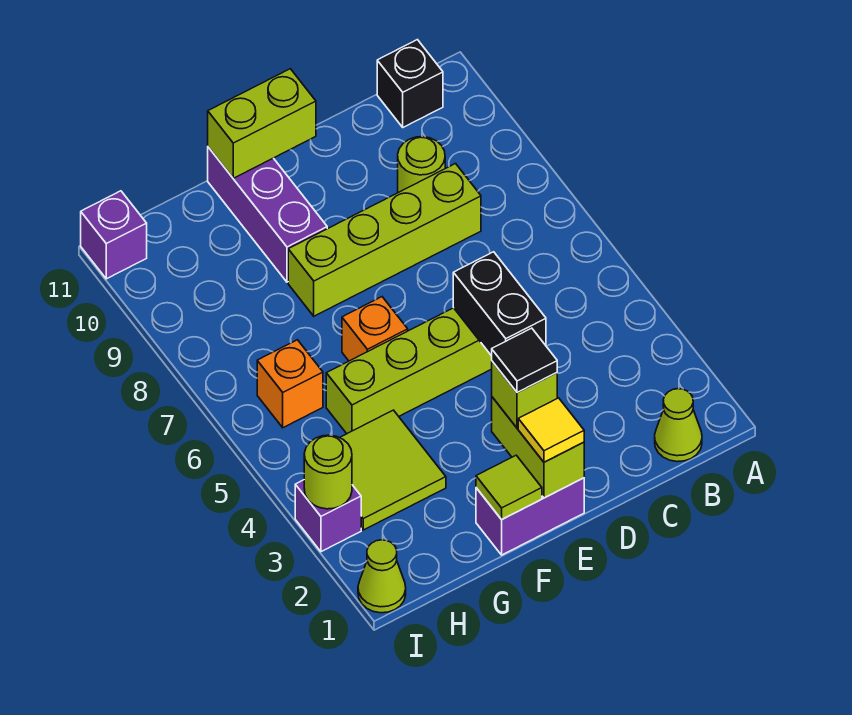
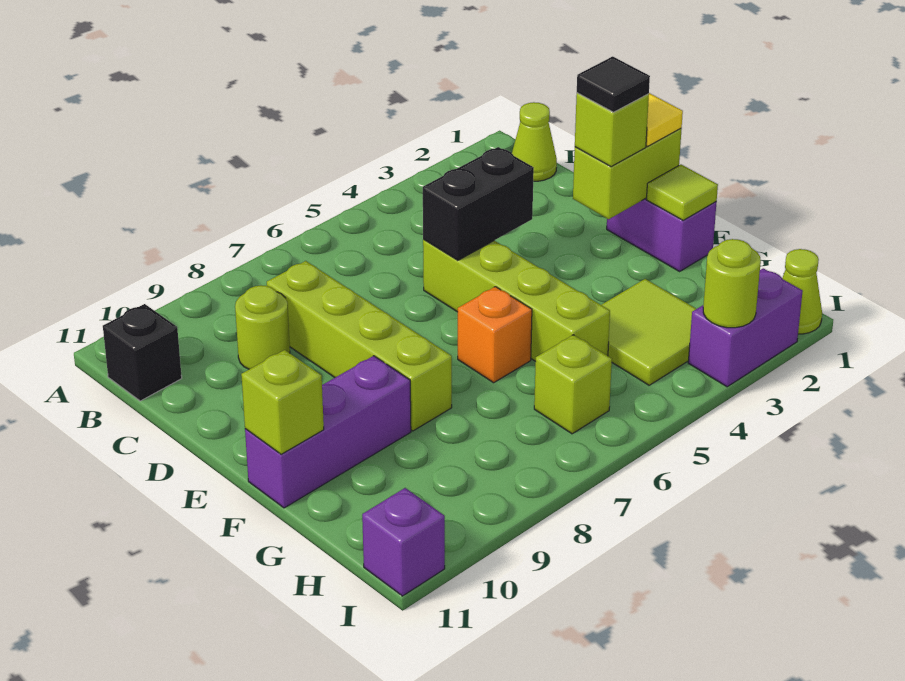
lime brick E11:F11 level 2 -> lime brick F11 level 2
orange brick H6 level 1 -> lime brick H6 level 1
purple brick I3 level 1 -> purple brick I2:I3 level 1

